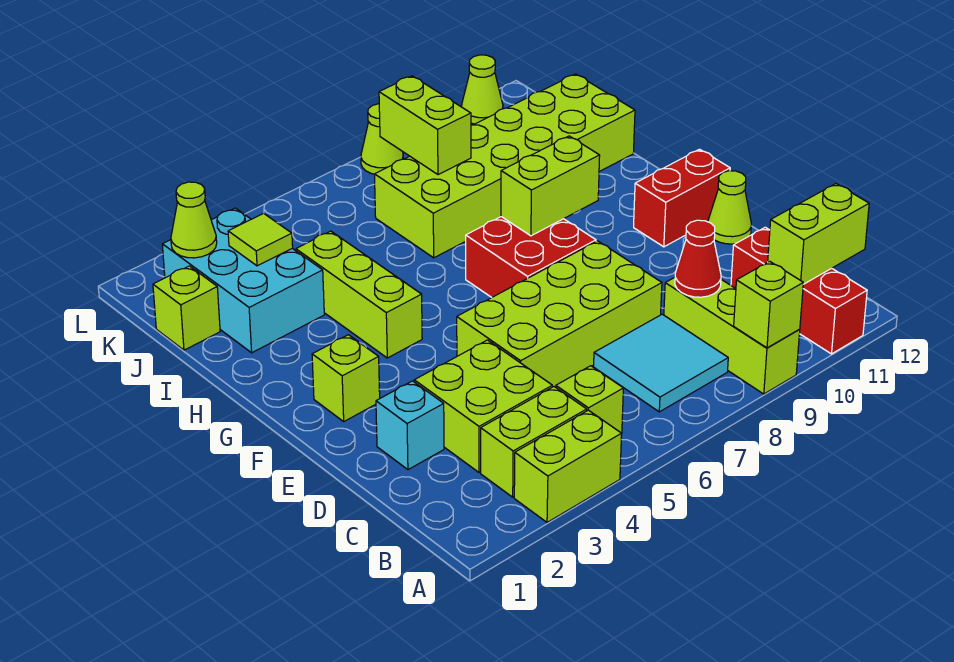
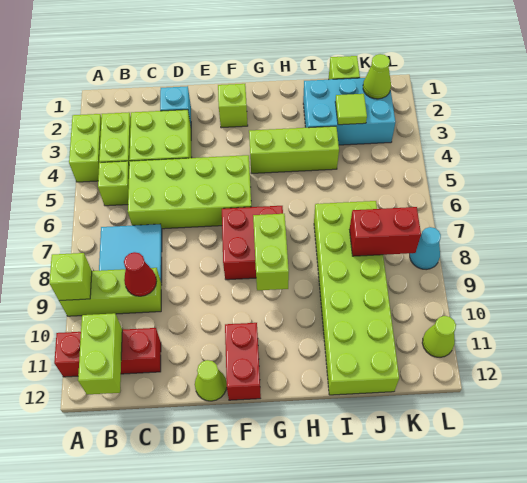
lime brick D5:E8 level 1 -> lime brick C5:F6 level 1
lime brick J8:K8 level 2 -> red brick J8:K8 level 2
lime cone L8 level 1 -> cyan cone L8 level 1

